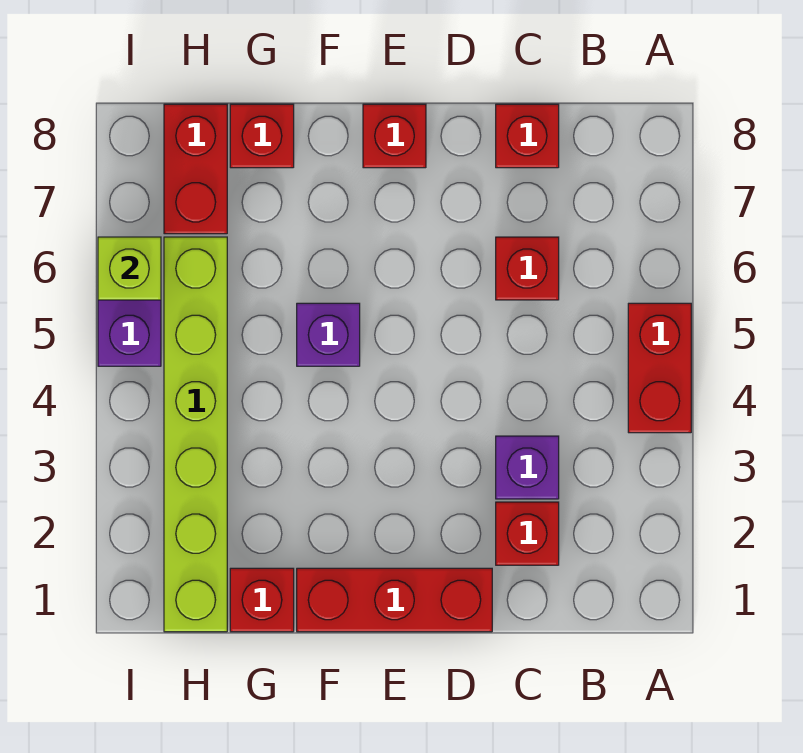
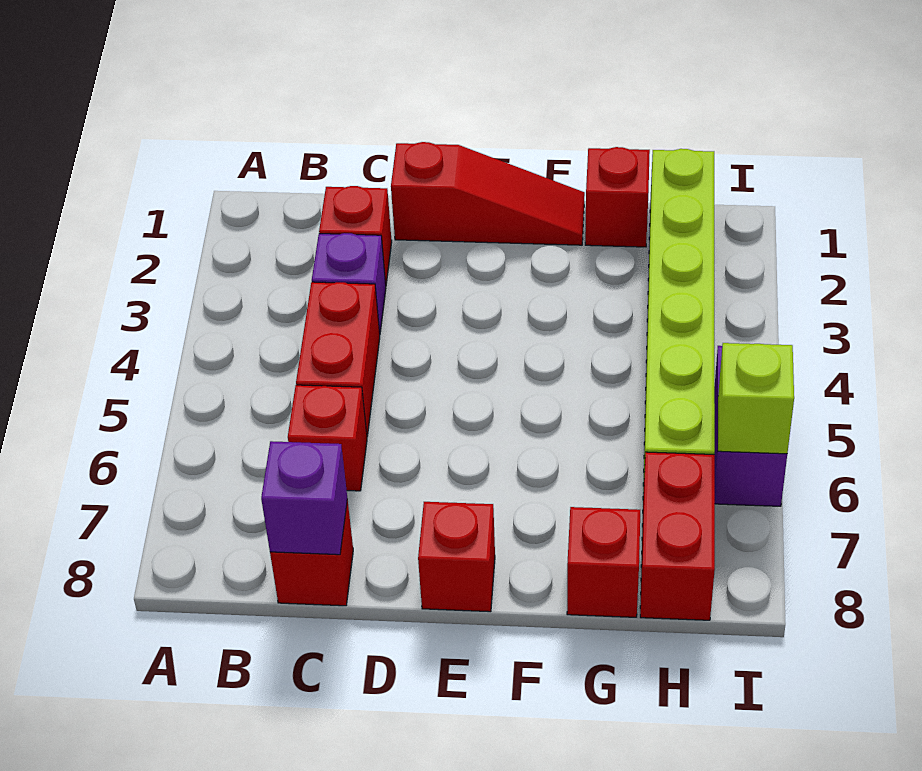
red brick A4:A5 level 1 -> red brick C4:C5 level 1
red brick D1:F1 level 1 -> red slope D1:F1 level 1 top D
purple brick F5 level 1 -> purple brick C8 level 2

